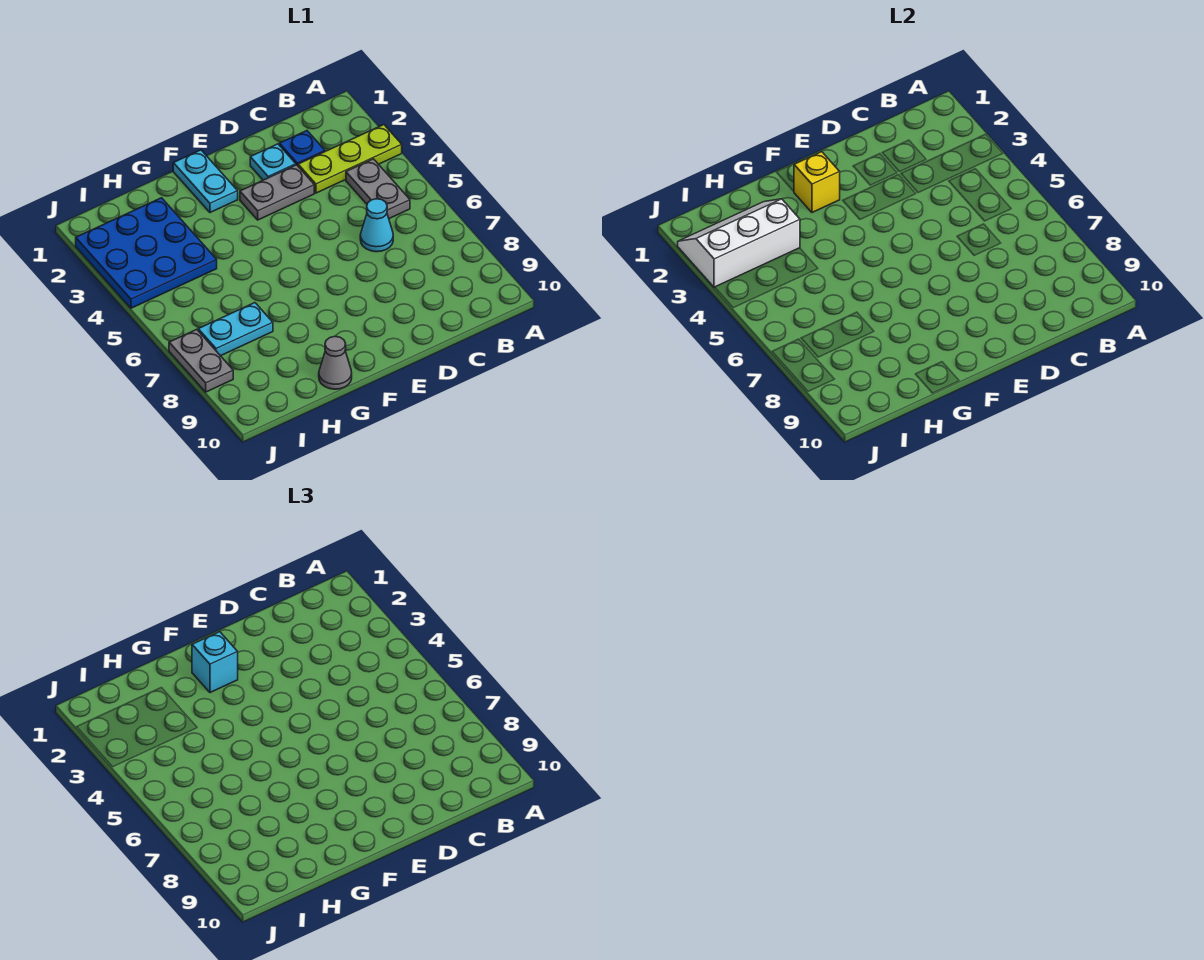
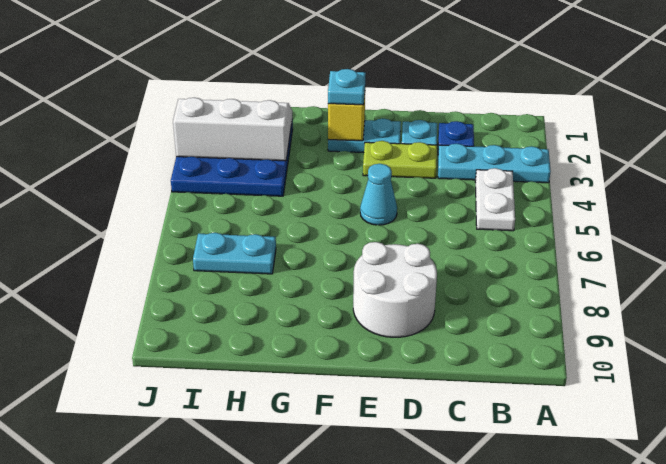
lime plate A3:C3 level 1 -> cyan plate A3:C3 level 1
grey plate B4:B5 level 1 -> white plate B4:B5 level 1
cyan cone C6 level 1 -> cyan cone E5 level 1
grey plate D3:E3 level 1 -> lime plate D3:E3 level 1
none -> white round brick D8:E9 level 1
cyan plate F1:F2 level 1 -> cyan plate E2:F2 level 1
cyan brick F2 level 3 -> cyan plate F2 level 3
grey cone G10 level 1 -> none
grey plate J7:J8 level 1 -> none

